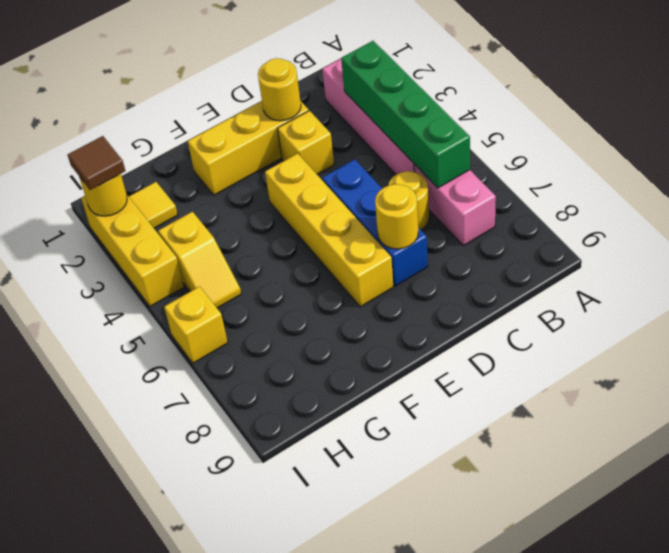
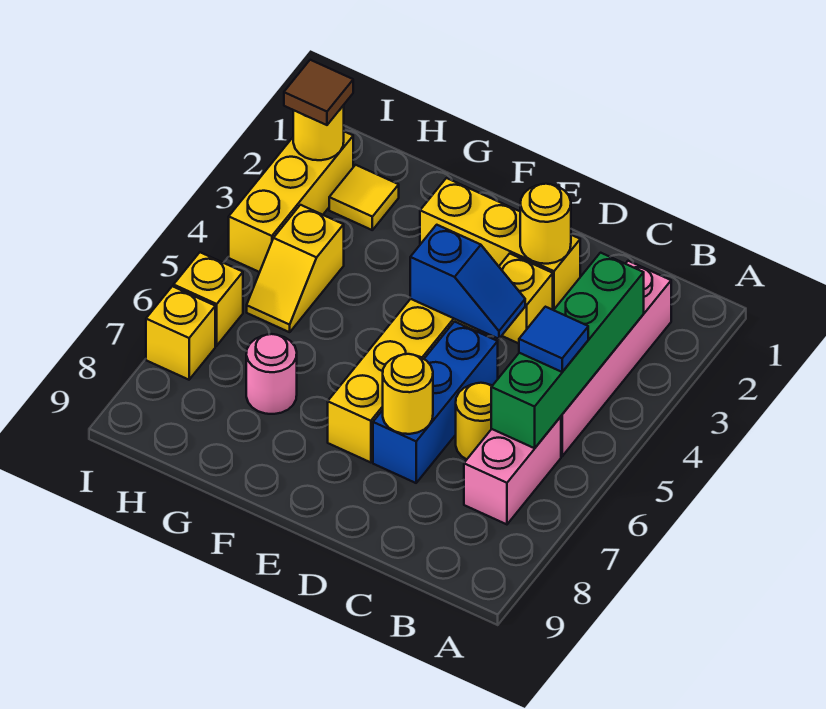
none -> blue tile B5 level 3
none -> blue slope D4:E4 level 2 top E
none -> pink round brick G7 level 1
none -> yellow brick I7 level 1

